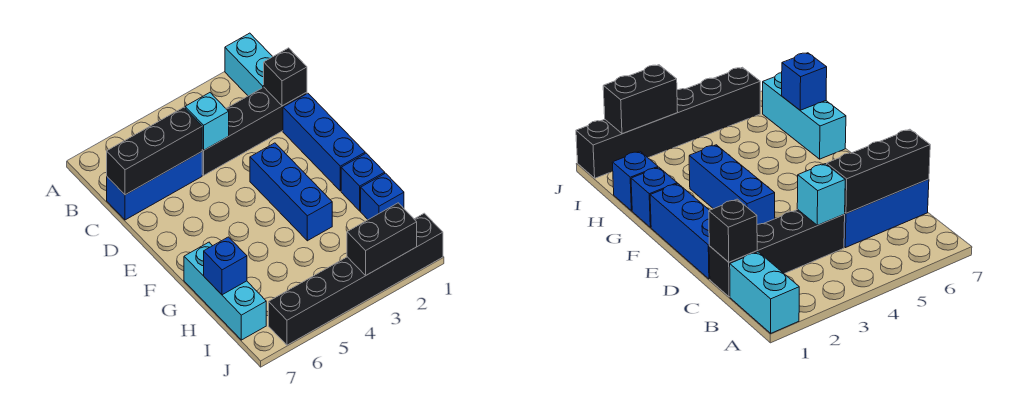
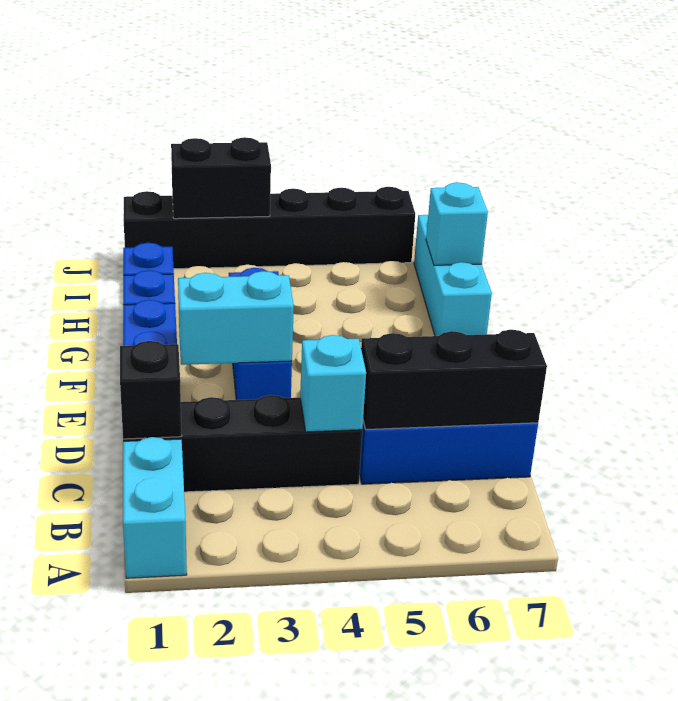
none -> cyan brick E2:E3 level 2
blue brick H7 level 2 -> cyan brick H7 level 2

